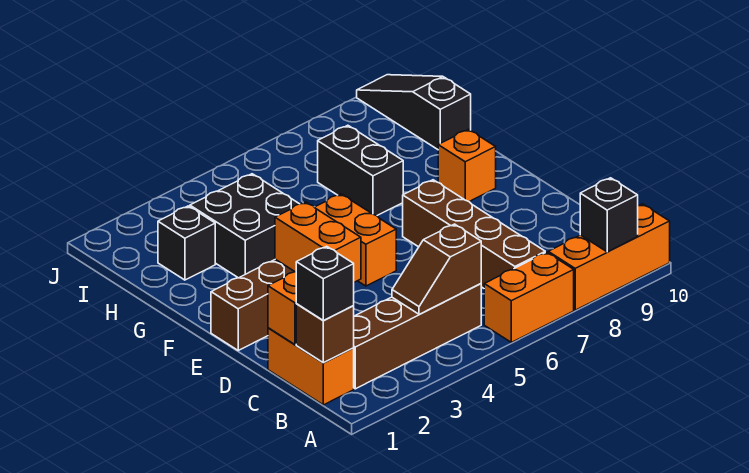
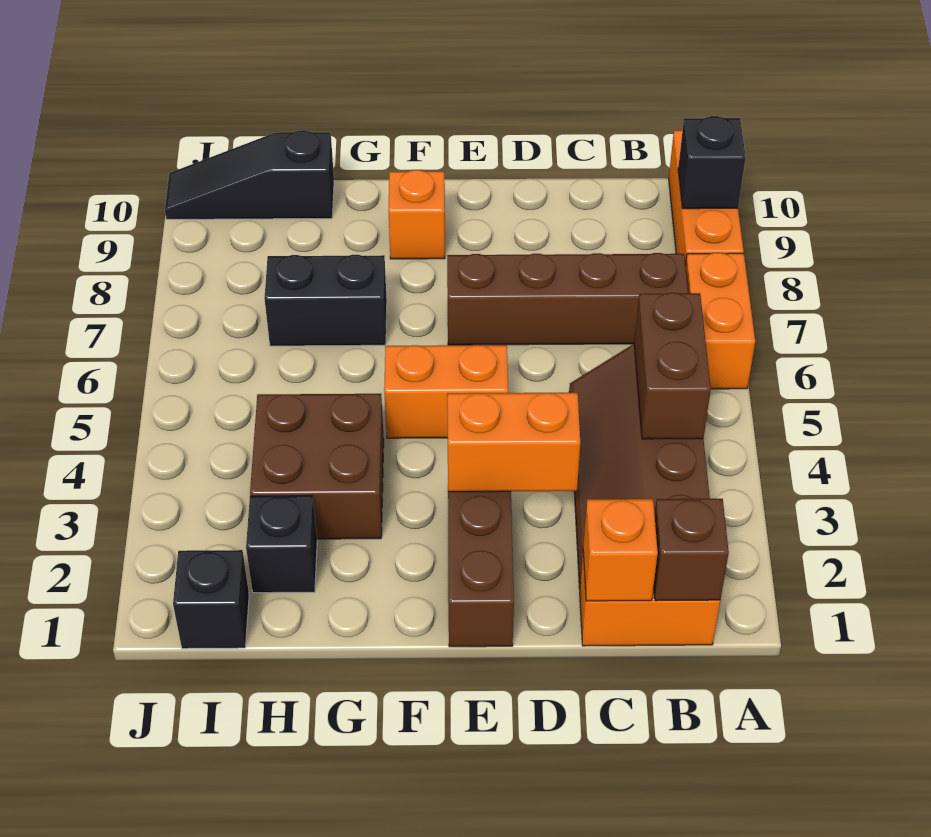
black brick B1 level 3 -> black brick I1 level 1
brown slope B4:B5 level 2 top 5 -> brown brick B4:B5 level 2
black brick G3:H4 level 1 -> brown brick G3:H4 level 1

